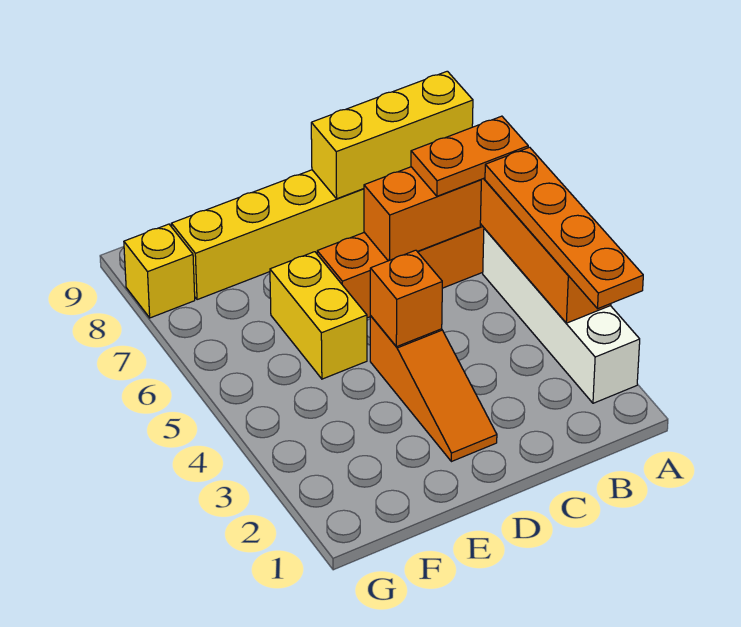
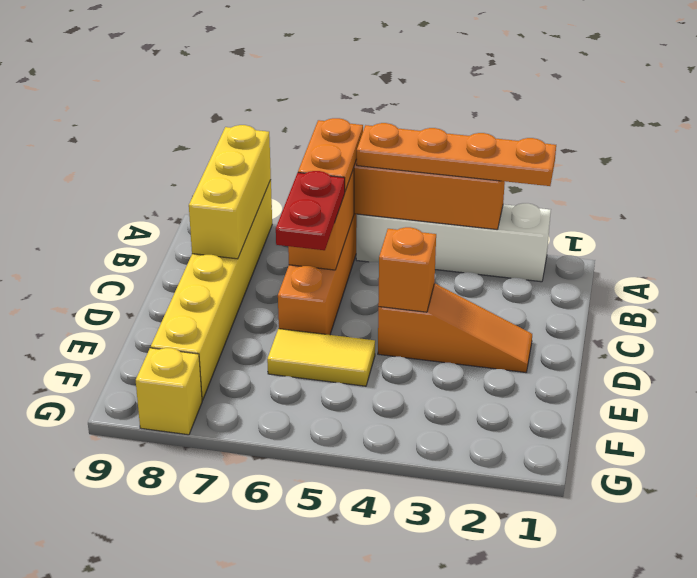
none -> red plate C6:D6 level 3
yellow brick E5:E6 level 1 -> yellow tile E5:E6 level 1

